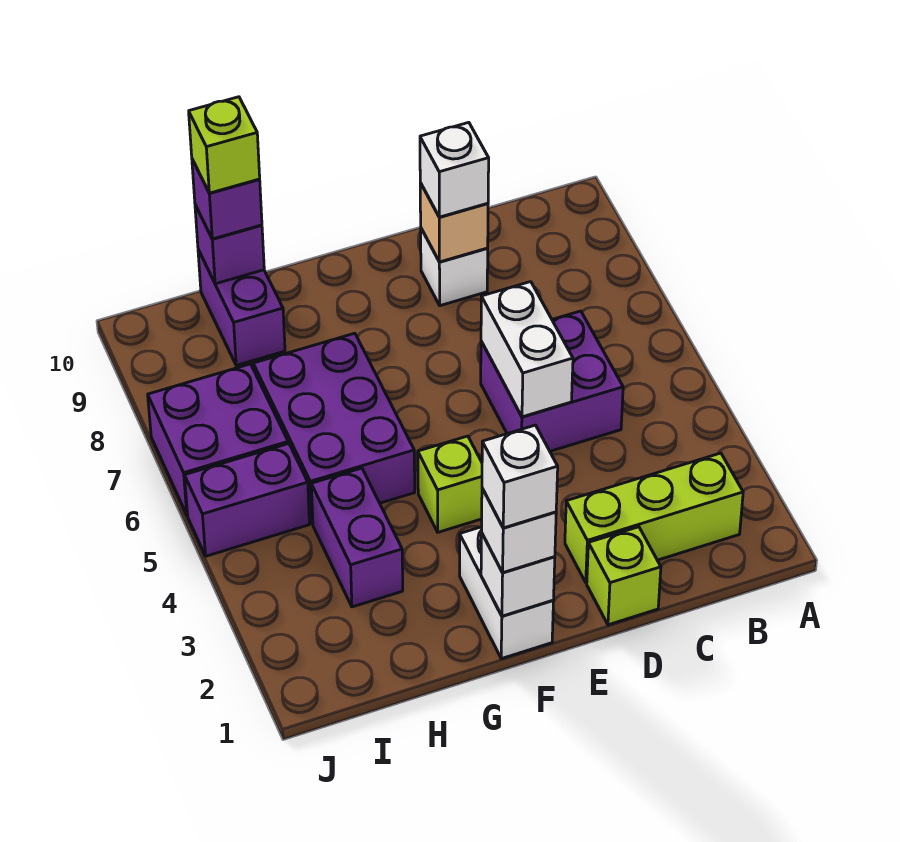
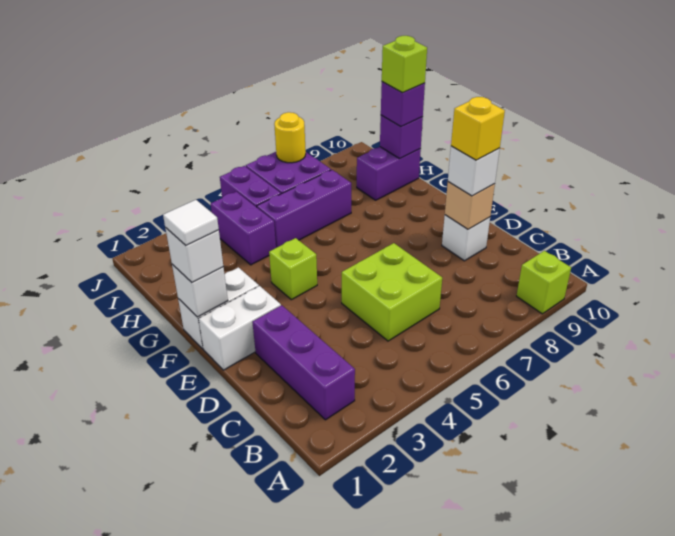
lime brick B2:D2 level 1 -> purple brick B2:D2 level 1
purple brick C5:D6 level 1 -> lime brick C5:D6 level 1
lime brick D1 level 1 -> lime brick A9 level 1
white brick D5:D6 level 2 -> white brick E1:E2 level 1
none -> yellow brick D9 level 4
white brick F1 level 4 -> white tile F1 level 4
purple brick G5:H7 level 1 -> purple brick H5:H7 level 1
purple brick H3:H4 level 1 -> purple brick H4:I4 level 1
none -> yellow round brick J7 level 2

